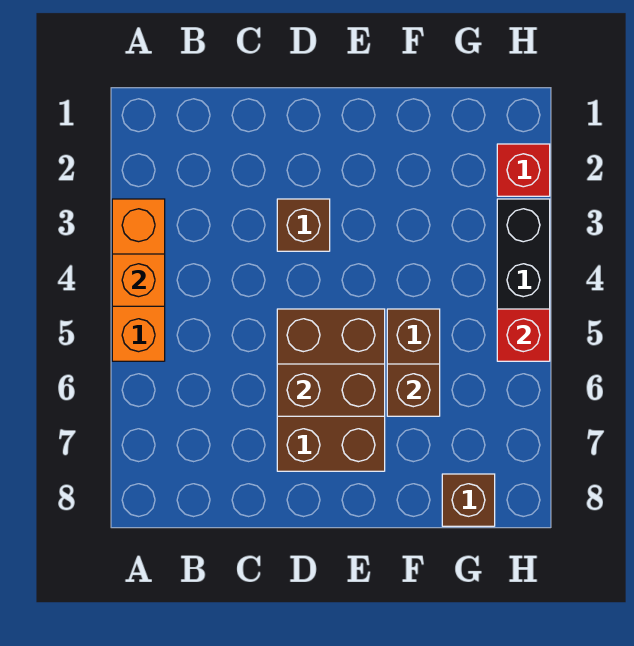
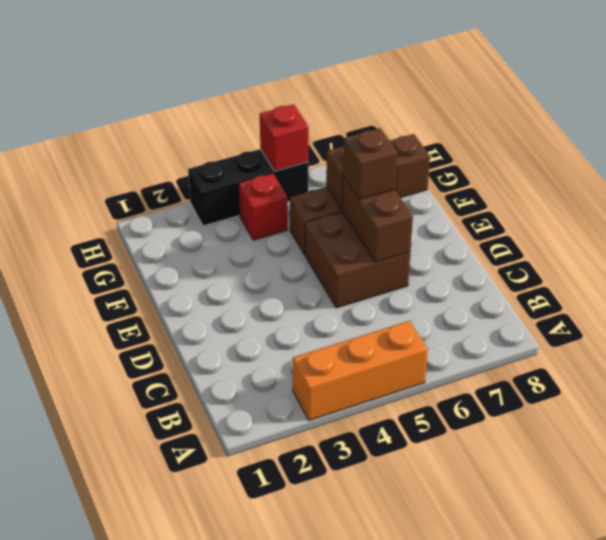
orange brick A4 level 2 -> none
brown brick D3 level 1 -> brown brick E6 level 3
brown brick D5:E7 level 1 -> brown brick D5:E6 level 1
red brick H2 level 1 -> red brick G4 level 1

